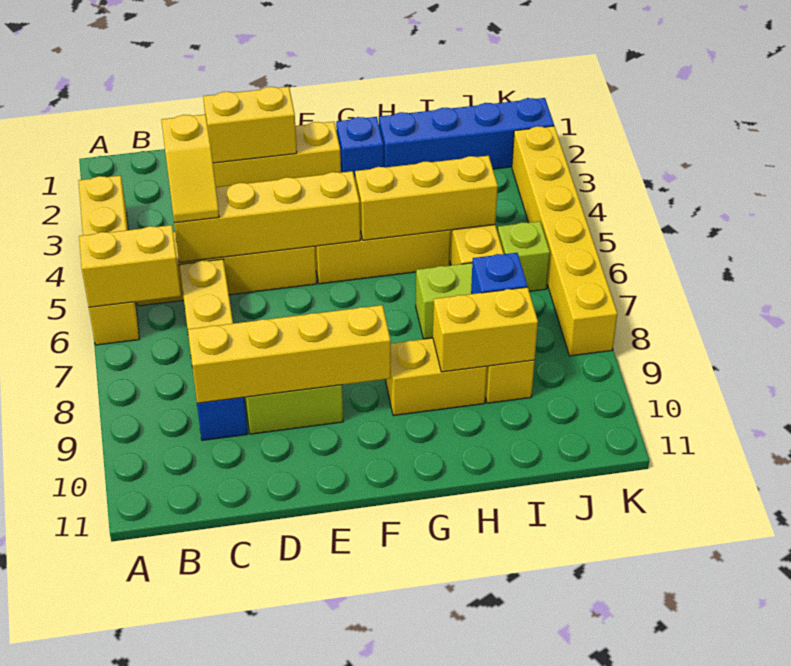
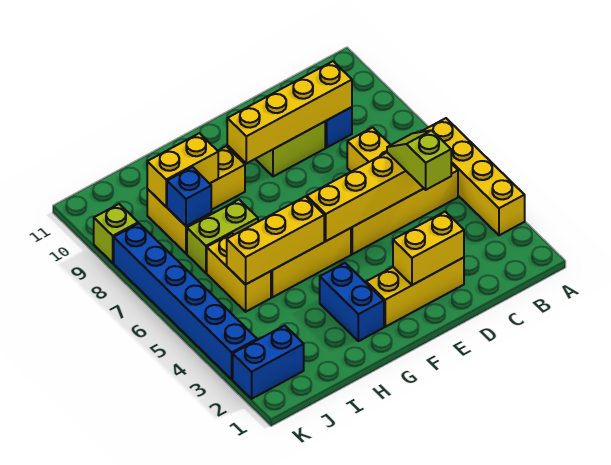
yellow brick A6:B6 level 2 -> none
yellow slope C4:C5 level 3 top 4 -> lime slope C4:C5 level 3 top 4
blue brick G2 level 1 -> blue brick G2:G3 level 1
blue brick H2:K2 level 1 -> blue brick J2:K2 level 1
lime brick J6 level 1 -> lime brick K9 level 1
yellow brick K3:K8 level 1 -> blue brick K3:K8 level 1

